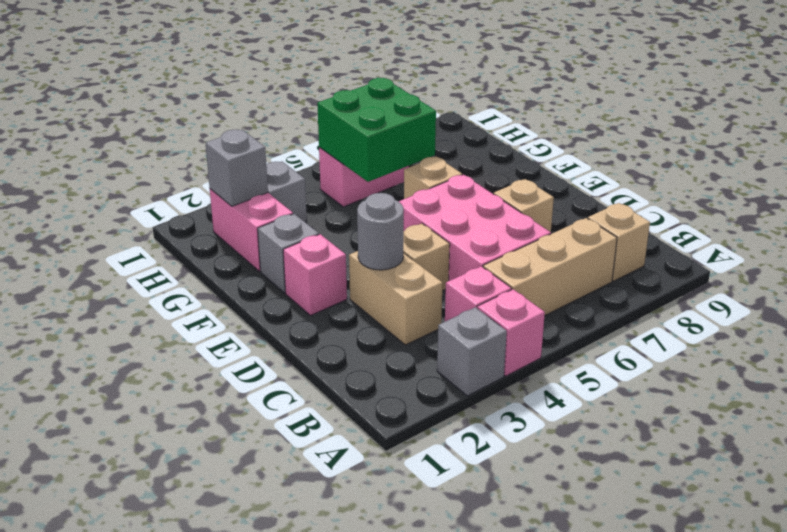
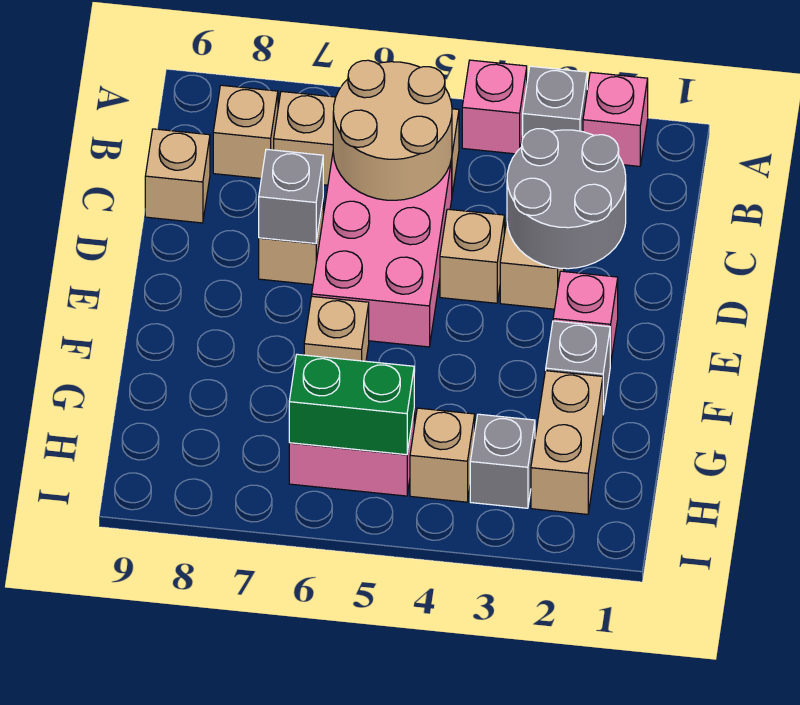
pink brick B4 level 1 -> pink brick A2 level 1
none -> tan round brick B5:C6 level 2
none -> tan brick C9 level 1
grey round brick D3 level 2 -> grey round brick C2:D3 level 2
pink brick G2:H2 level 1 -> tan brick G2:H2 level 1
green brick G5:H6 level 2 -> green brick H5:H6 level 2
grey brick H2 level 2 -> grey brick D7 level 2
none -> tan brick H4 level 1

